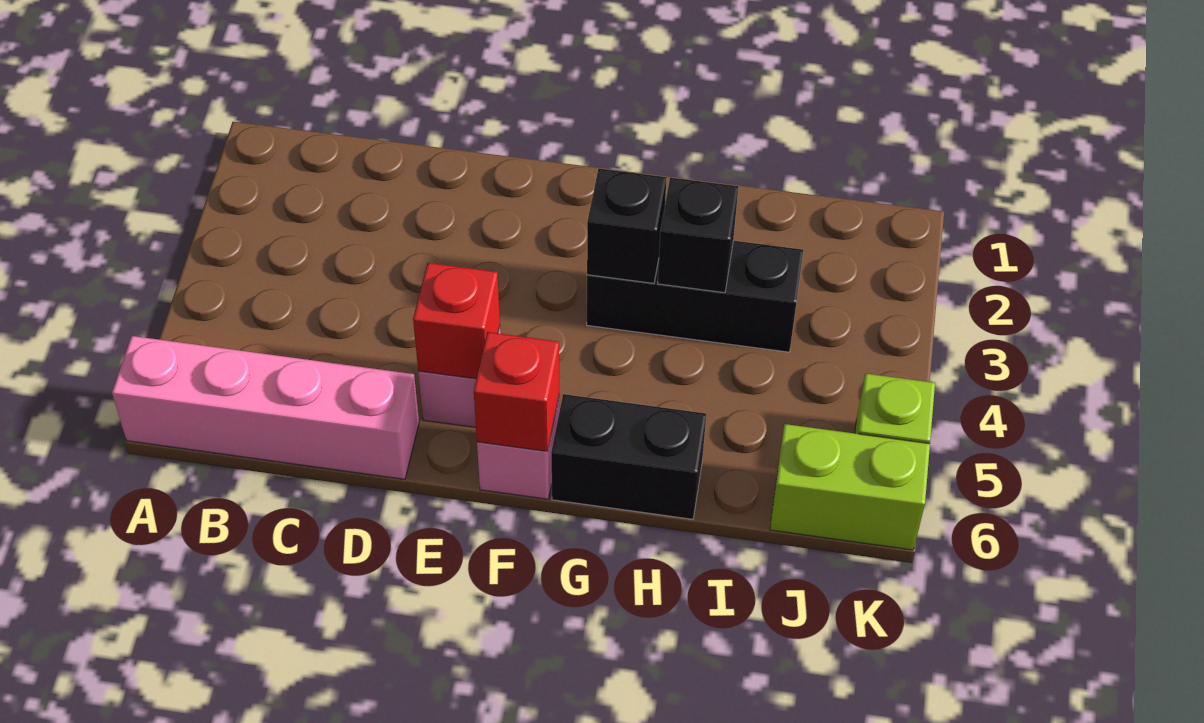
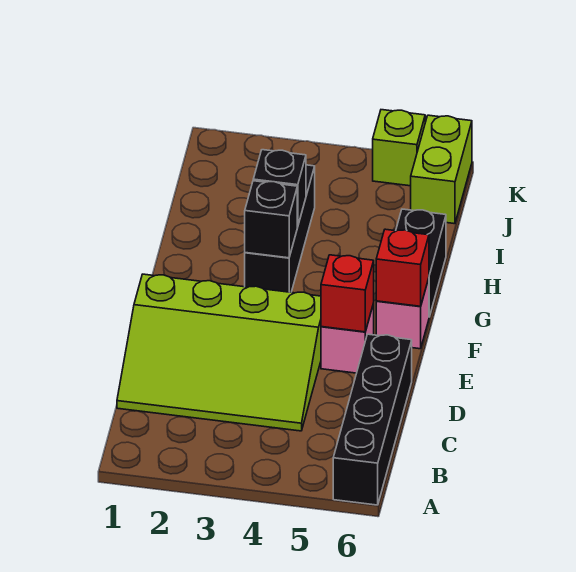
pink brick A6:D6 level 1 -> black brick A6:D6 level 1
none -> lime slope C1:E4 level 1 top E

